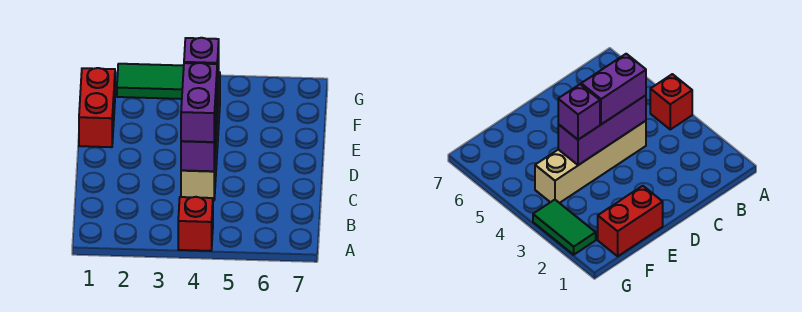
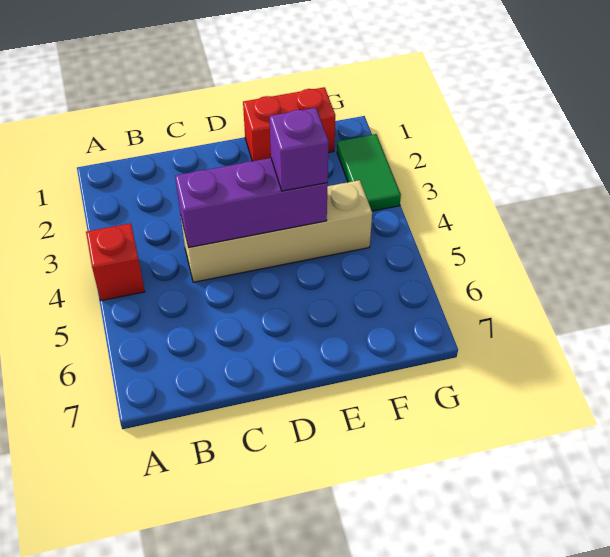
purple brick C4:D4 level 3 -> none

